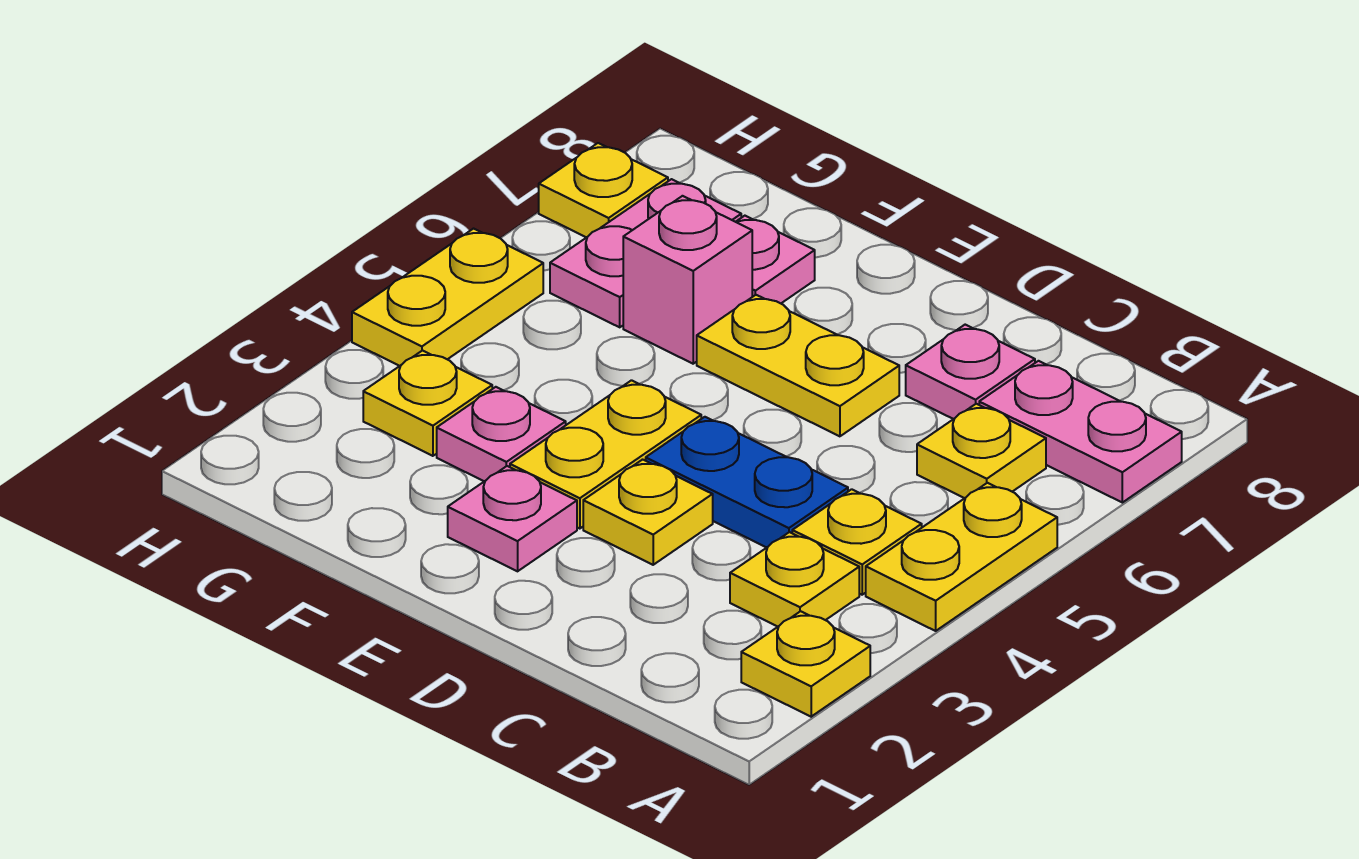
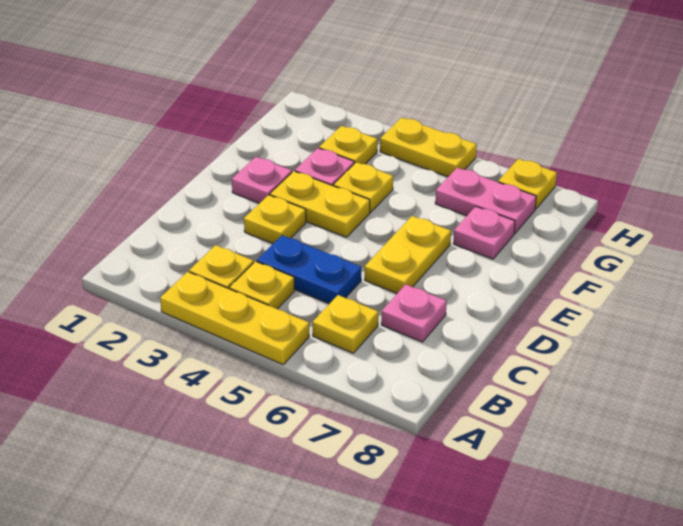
yellow plate A2 level 1 -> yellow plate F4 level 1
yellow plate A4:A5 level 1 -> yellow plate A3:A5 level 1
pink plate A7:B7 level 1 -> none
blue plate C4:D4 level 1 -> blue plate C4:C5 level 1
pink brick F6 level 1 -> none

